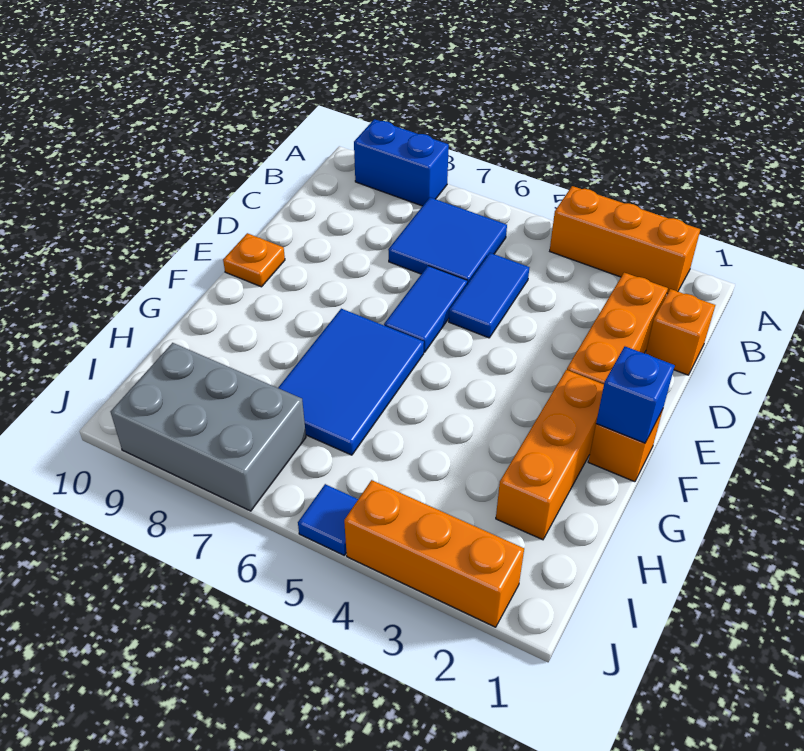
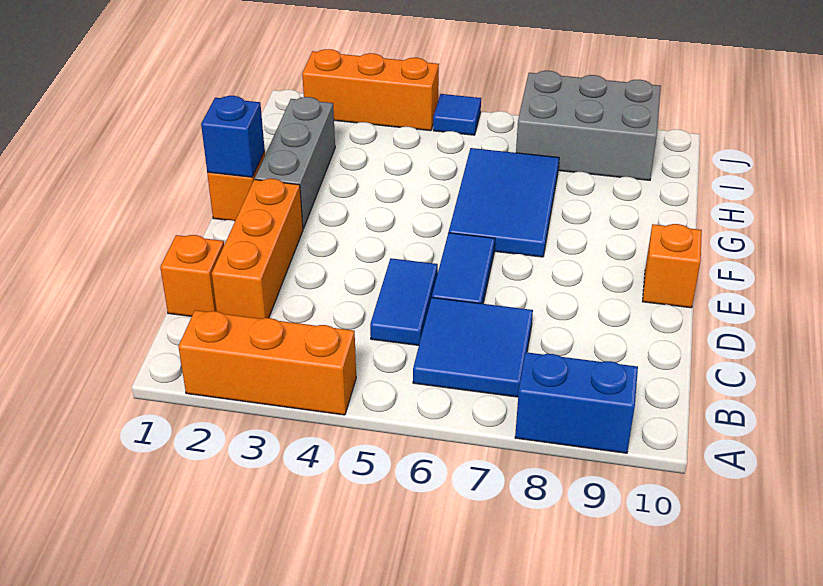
orange plate E10 level 1 -> orange brick E10 level 1
orange brick F2:H2 level 1 -> grey brick F2:H2 level 1

